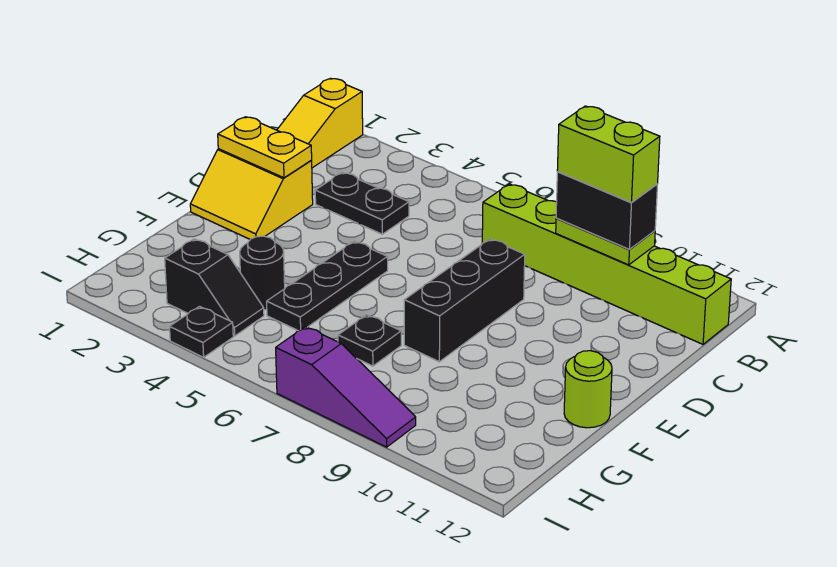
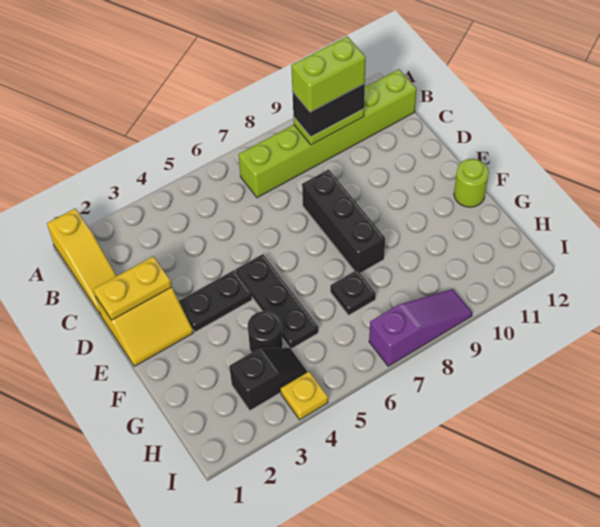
black plate C3:C4 level 1 -> black plate E3:E4 level 1
black plate I4 level 1 -> yellow plate I4 level 1

